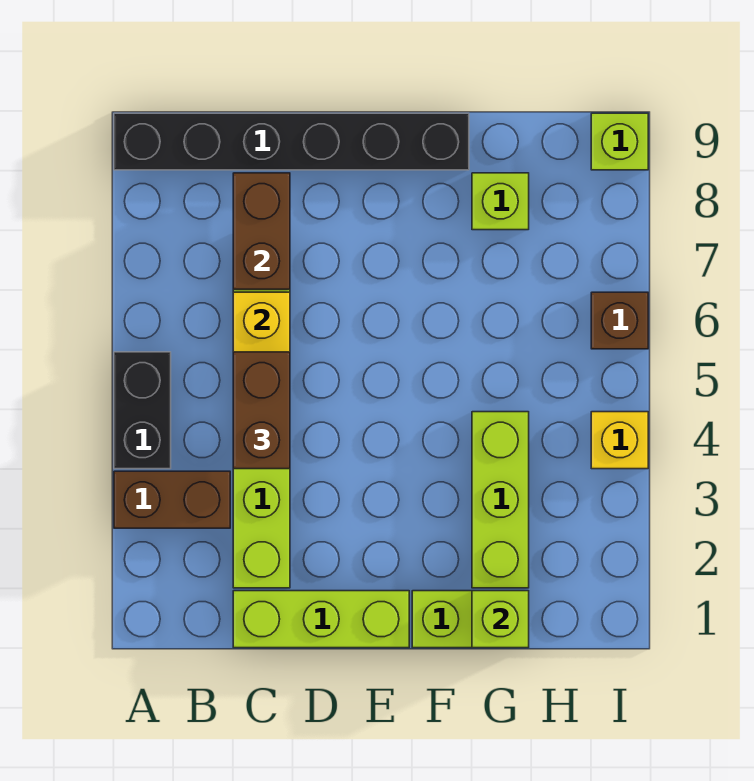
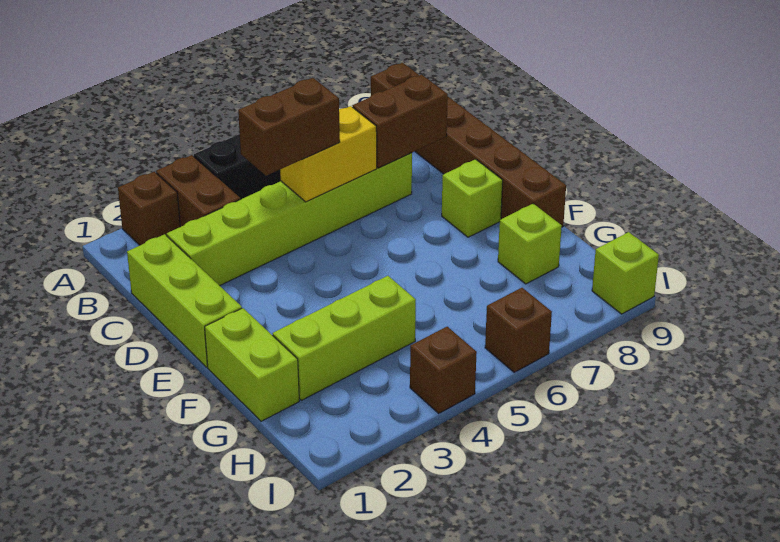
none -> brown brick A2 level 1
black brick A9:F9 level 1 -> brown brick A9:F9 level 1
lime brick G1 level 2 -> lime brick E8 level 1
yellow brick I4 level 1 -> brown brick I4 level 1

